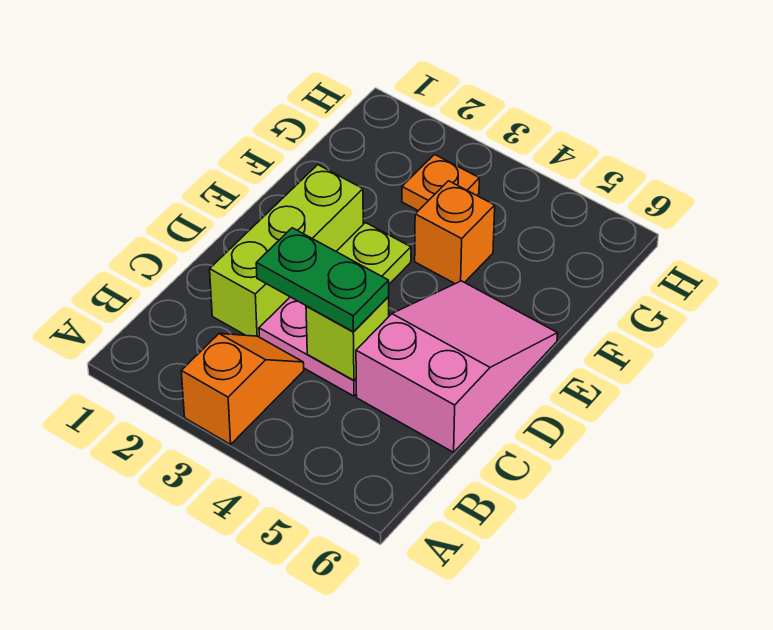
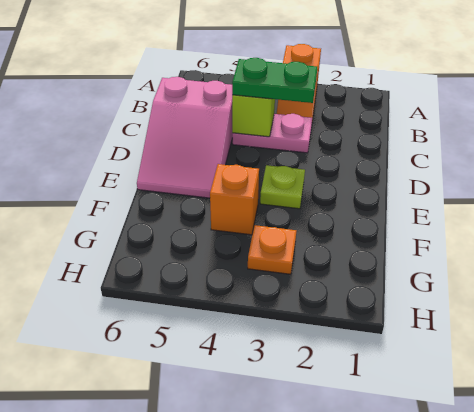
lime brick C2:E2 level 1 -> none

